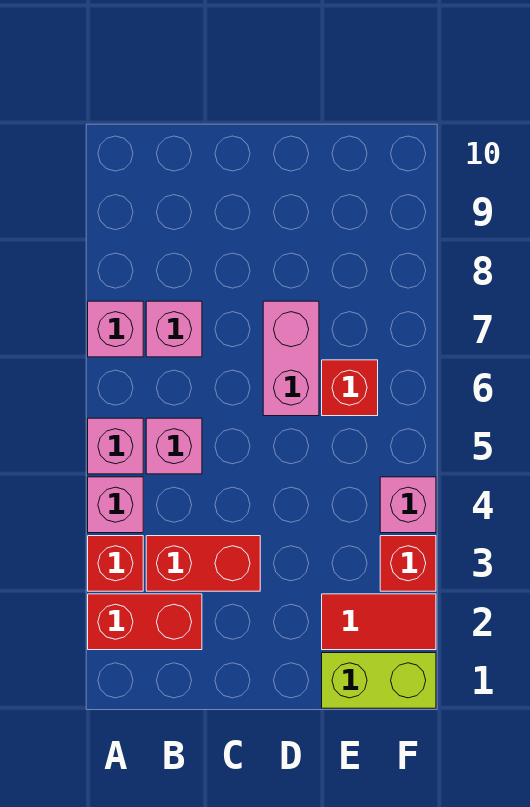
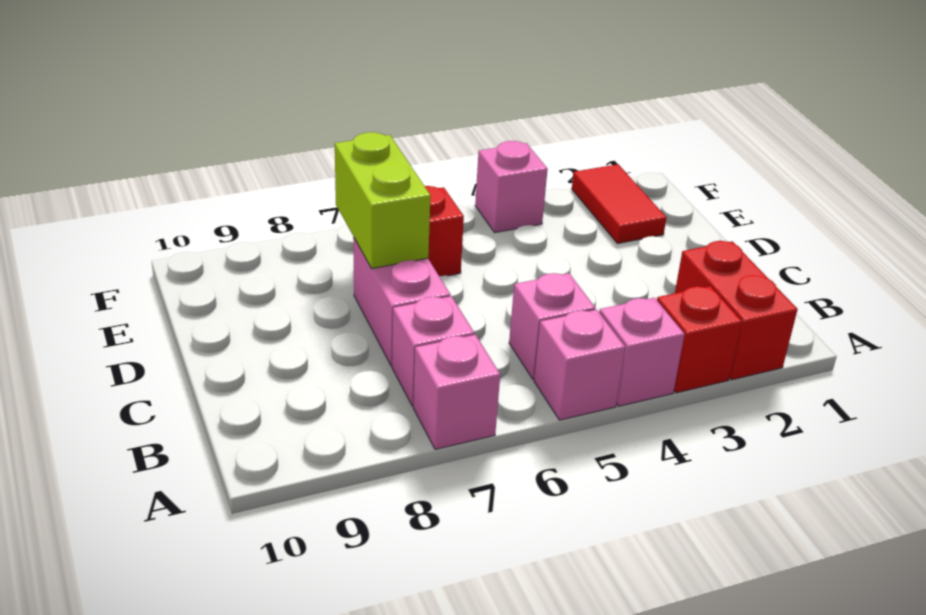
red brick B3:C3 level 1 -> none
pink brick D6:D7 level 1 -> pink brick C7:D7 level 1
lime brick E1:F1 level 1 -> lime brick D7:E7 level 2
red brick F3 level 1 -> none

